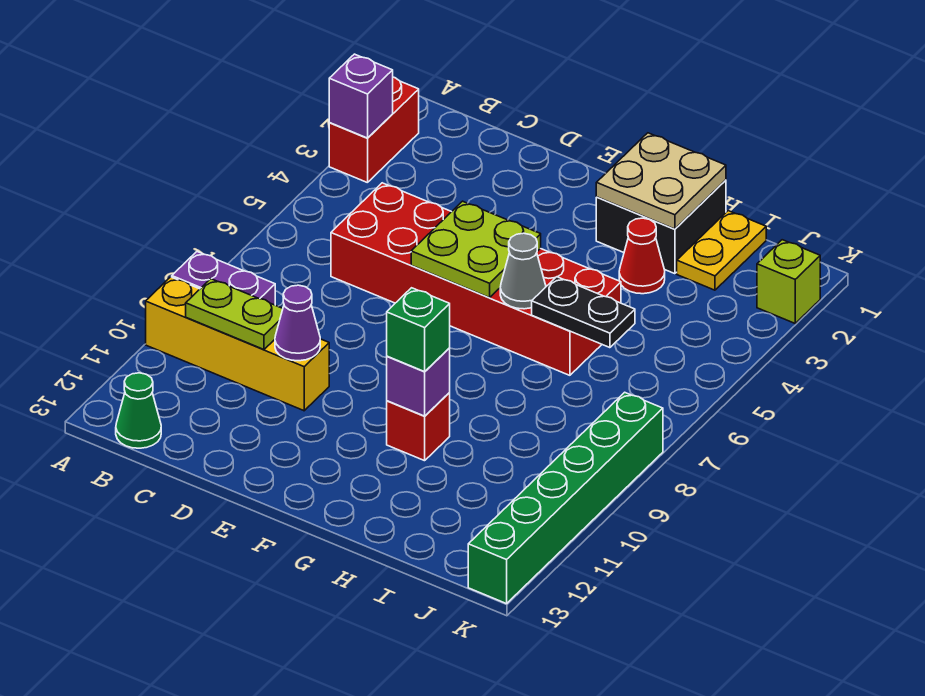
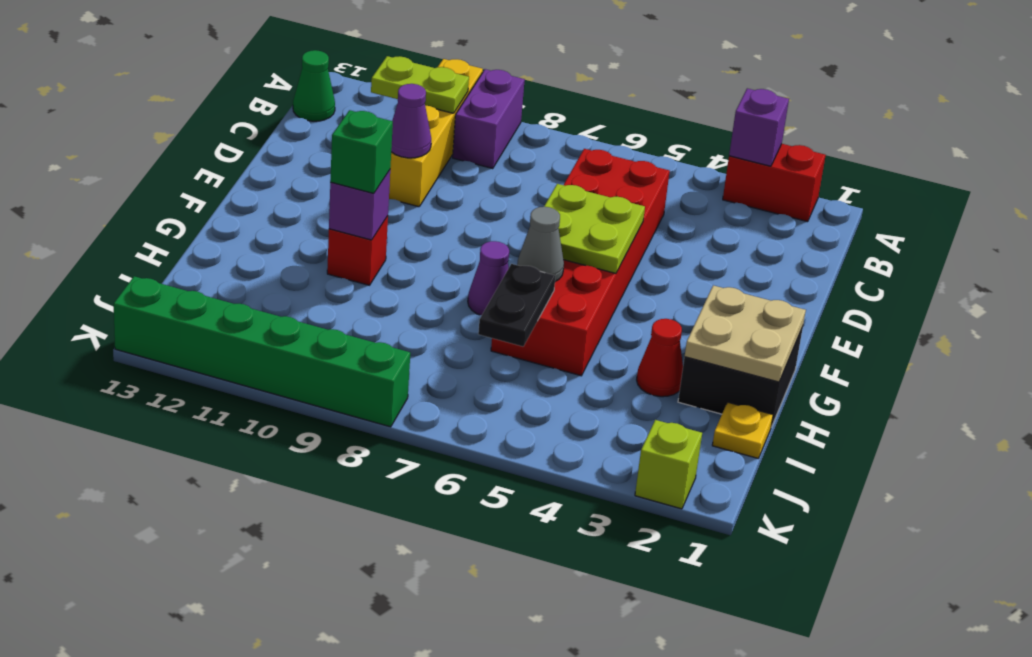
lime plate B10:C10 level 2 -> lime plate B10:B11 level 2
none -> purple cone G7 level 1
yellow plate I1:I2 level 1 -> yellow plate I1 level 1

